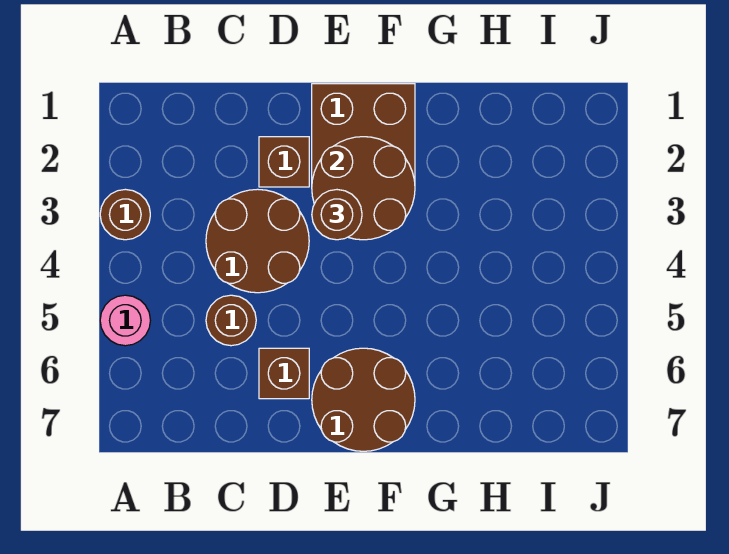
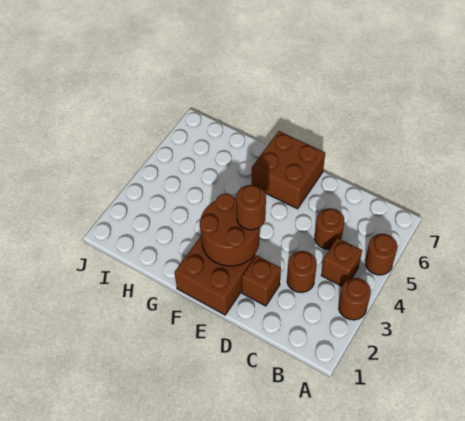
pink round brick A5 level 1 -> brown round brick A5 level 1
brown round brick C3:D4 level 1 -> brown round brick C3 level 1
brown brick D6 level 1 -> brown brick B4 level 1
brown round brick E6:F7 level 1 -> brown brick E6:F7 level 1

